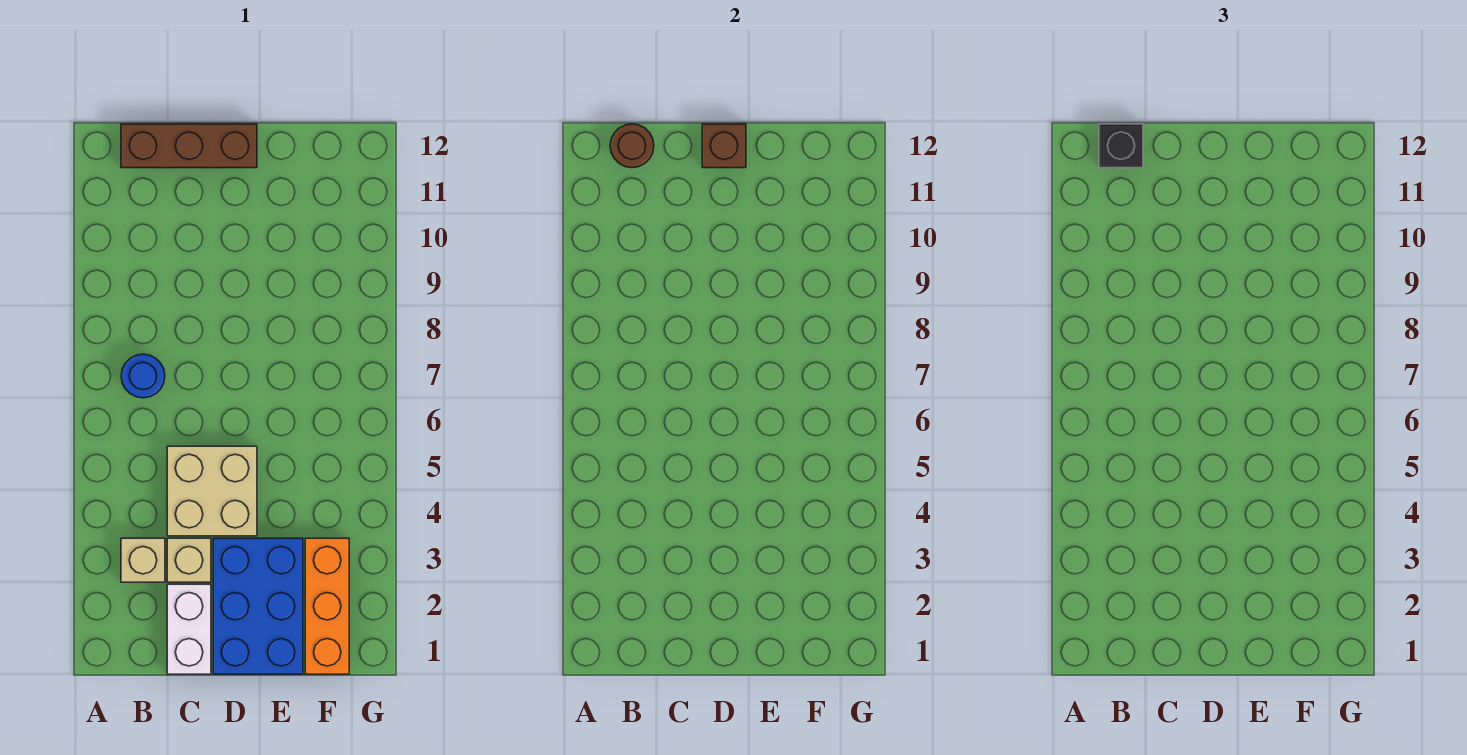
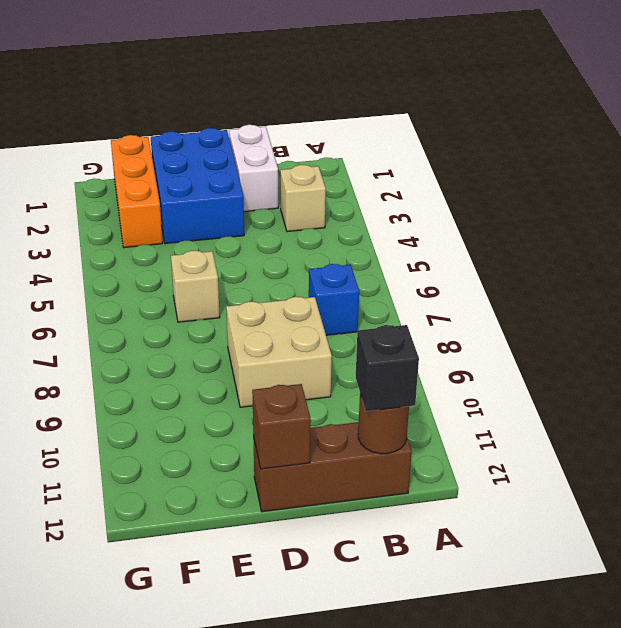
blue round brick B7 level 1 -> blue brick B7 level 1
tan brick C3 level 1 -> tan brick E6 level 1
tan brick C4:D5 level 1 -> tan brick C8:D9 level 1

